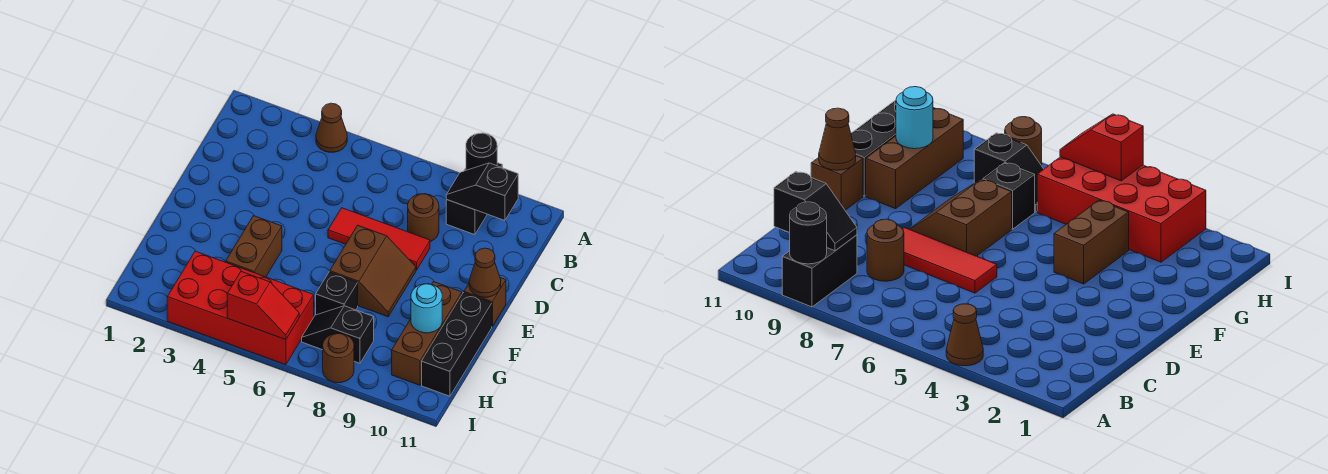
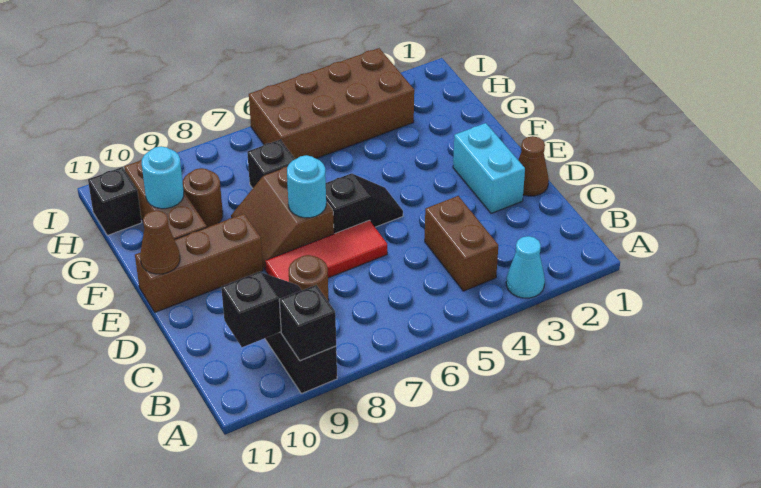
none -> cyan cone A3 level 1
brown cone A4 level 1 -> brown cone D1 level 1
black round brick A9 level 2 -> black brick A9 level 2
none -> cyan brick D2:E2 level 1
none -> cyan round brick E7 level 2
brown brick E11 level 1 -> brown brick E9:E11 level 1
brown brick F4:G4 level 1 -> brown brick B4:C4 level 1
black brick F11:H11 level 1 -> black brick H11 level 1
red brick H3:I6 level 1 -> brown brick H3:I6 level 1
black slope H7:H8 level 1 top 8 -> black slope E5:E6 level 1 top 6
red slope I5:I6 level 2 top 5 -> none
brown round brick I8 level 1 -> brown round brick G9 level 1

